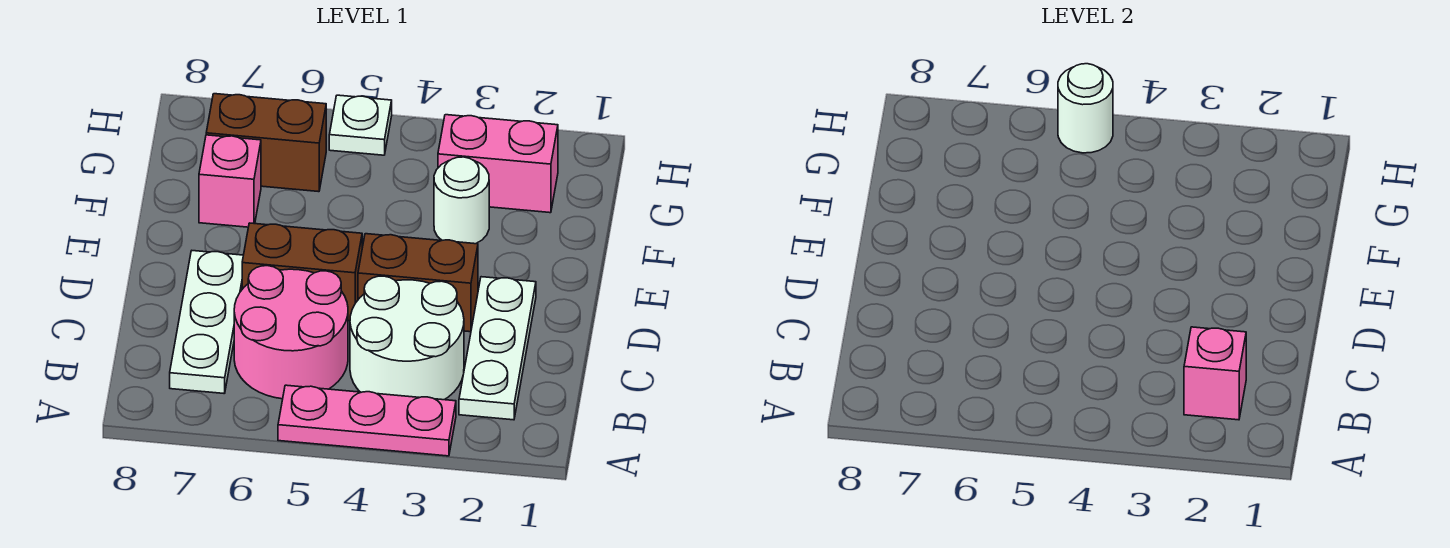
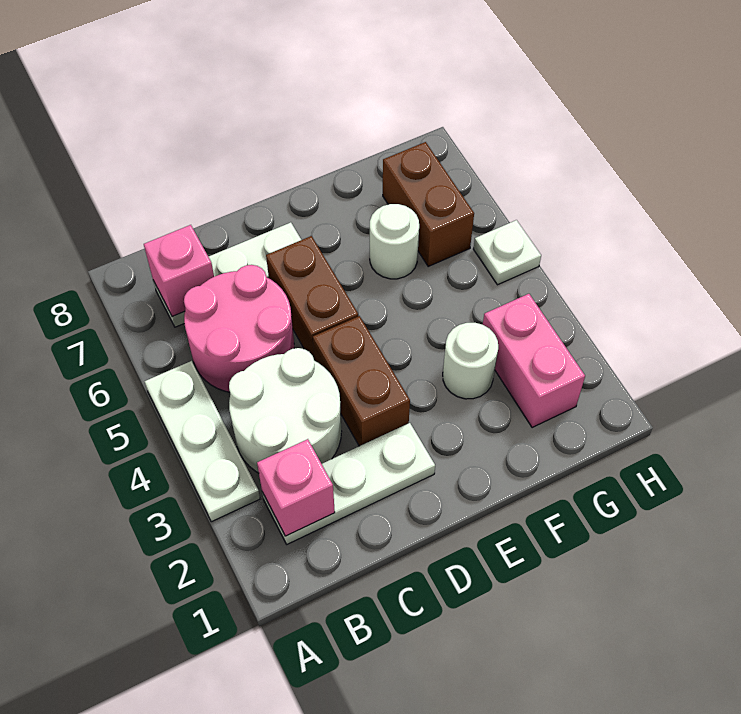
pink plate A3:A5 level 1 -> white plate A3:A5 level 1
pink brick F7 level 1 -> pink brick B7 level 2
white round brick H5 level 2 -> white round brick F6 level 1

